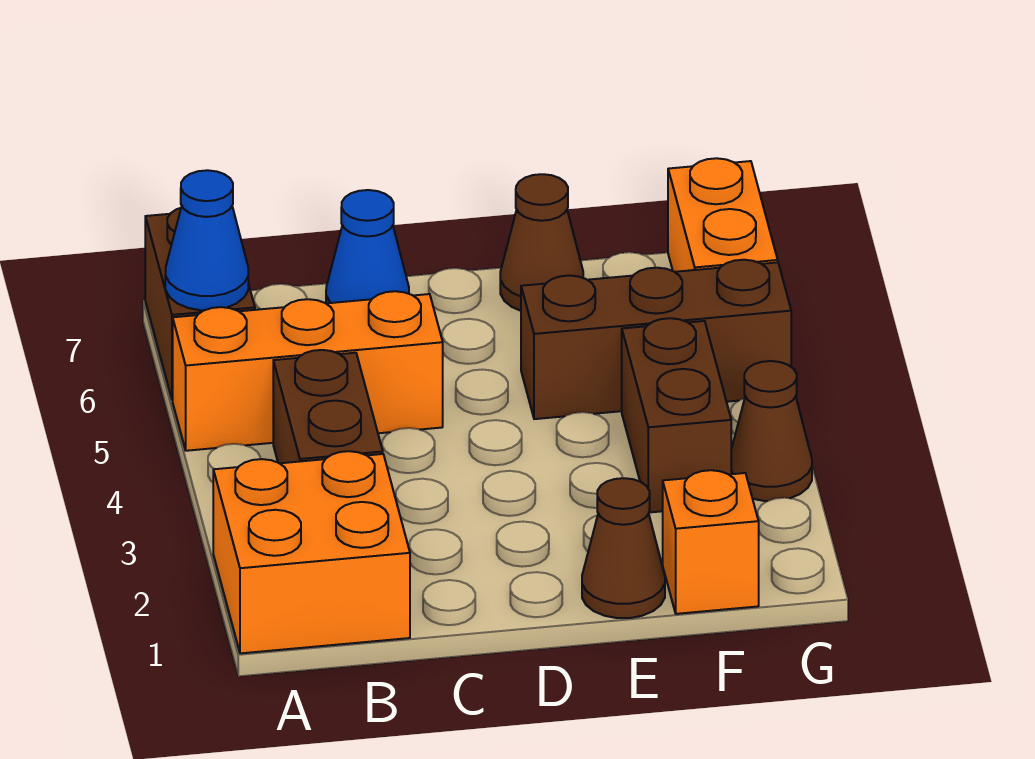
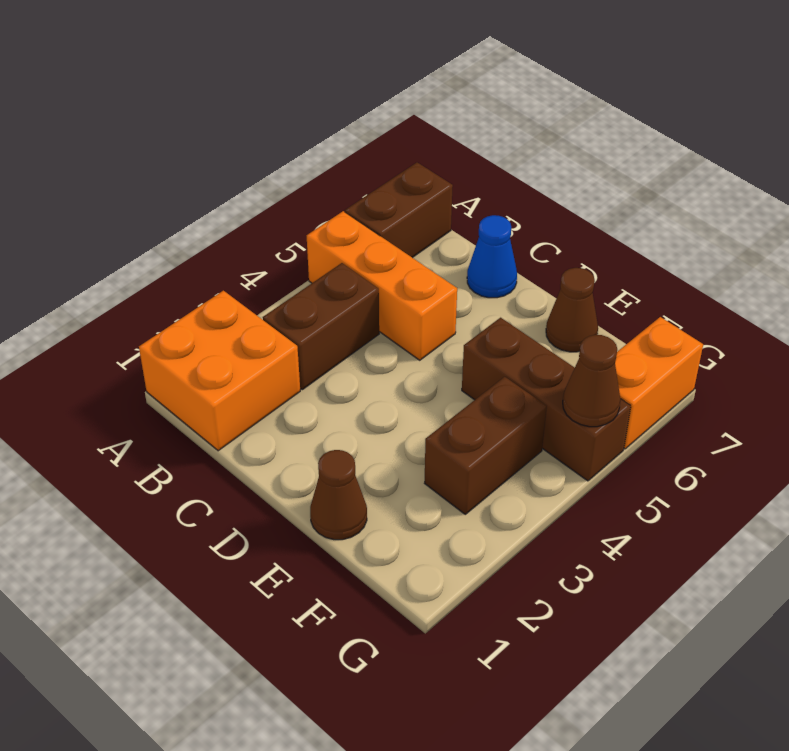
blue cone A6 level 2 -> none
orange brick F1 level 1 -> none
brown cone G3 level 1 -> brown cone G5 level 2

